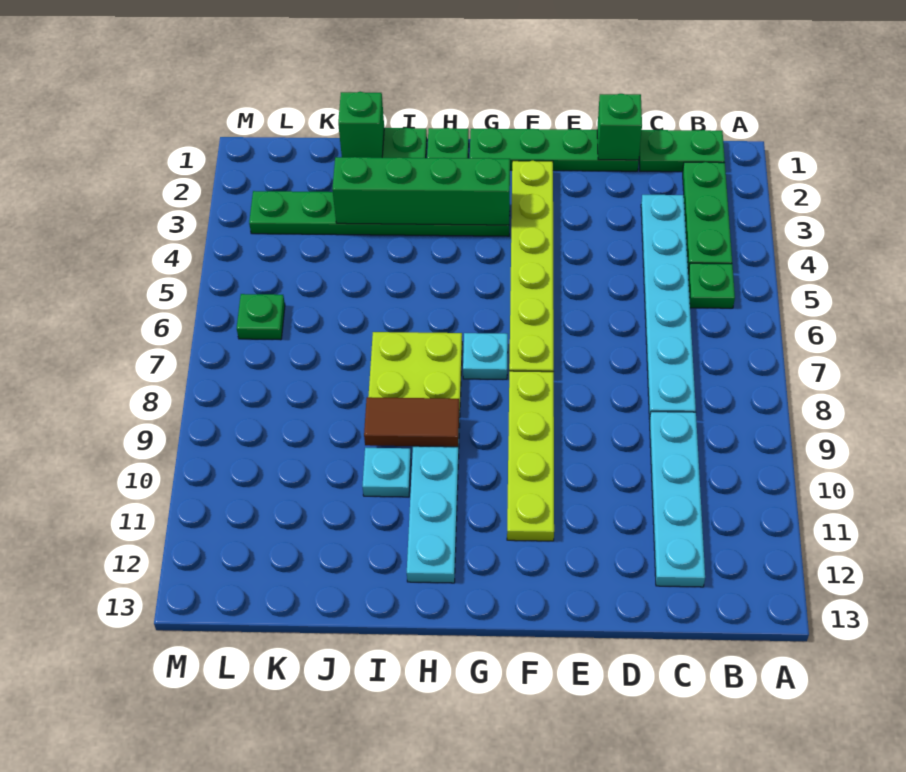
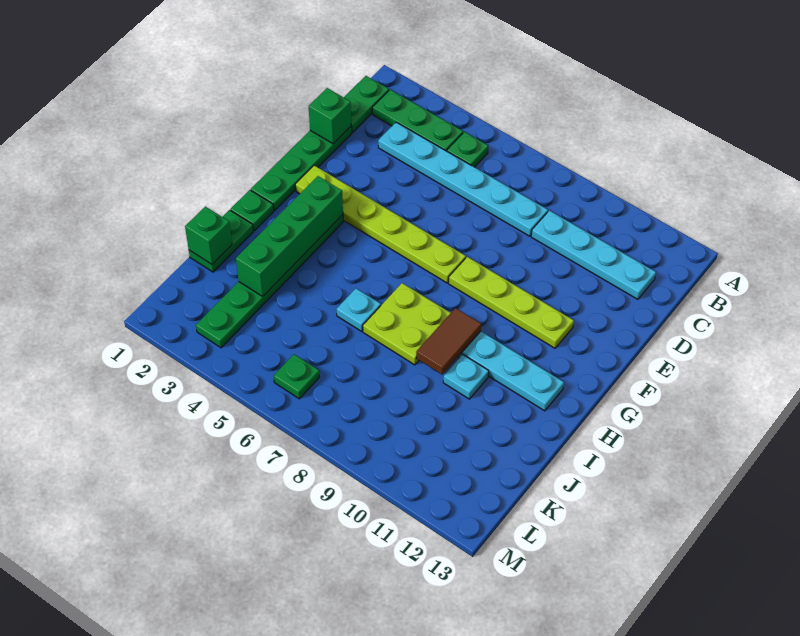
cyan plate G7 level 1 -> cyan plate I6 level 1

